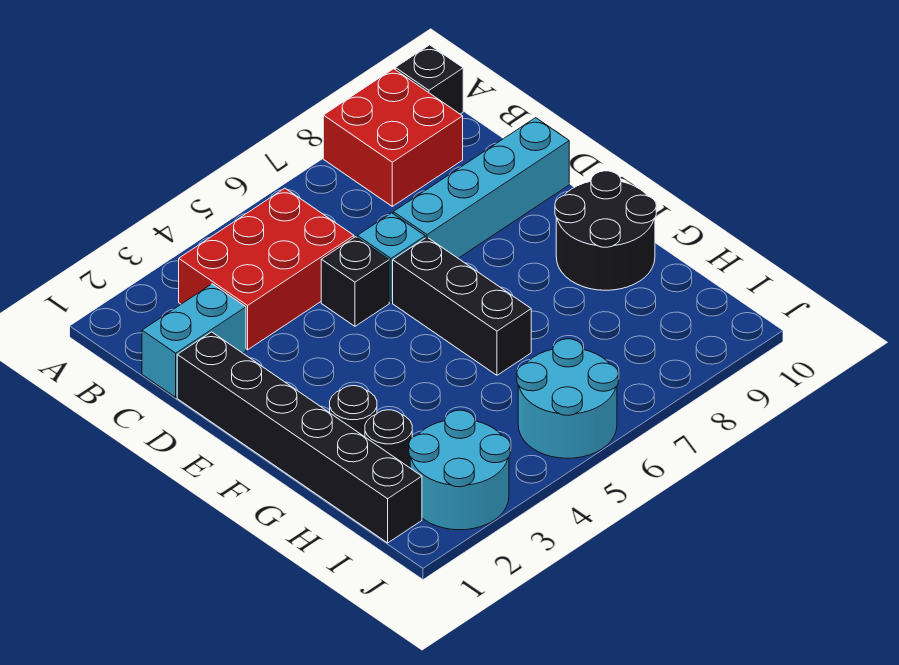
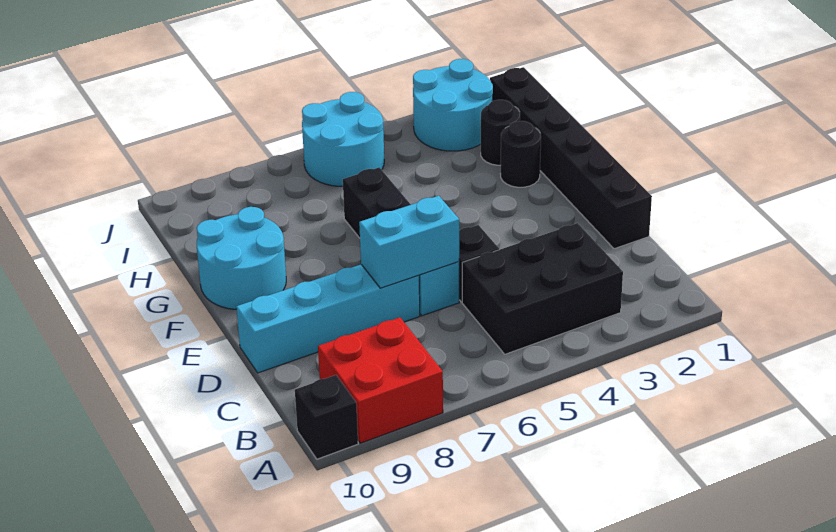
red brick B3:C5 level 1 -> black brick B3:C5 level 1
cyan brick C1:C2 level 1 -> cyan brick D6:D7 level 2
black round brick F9:G10 level 1 -> cyan round brick F9:G10 level 1

